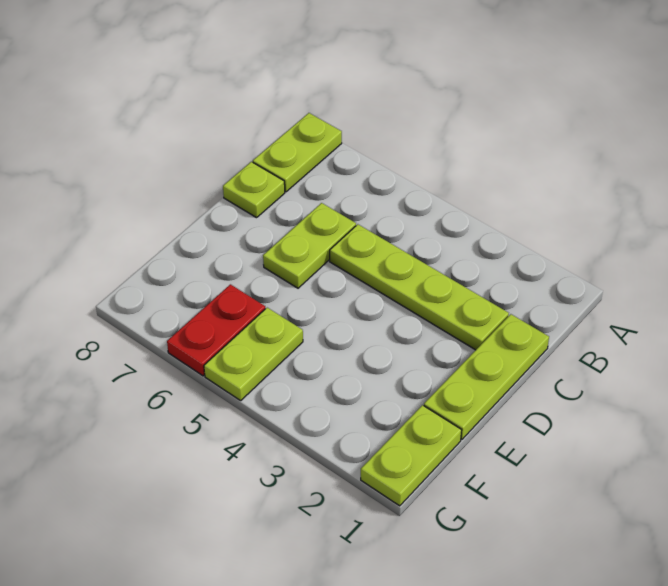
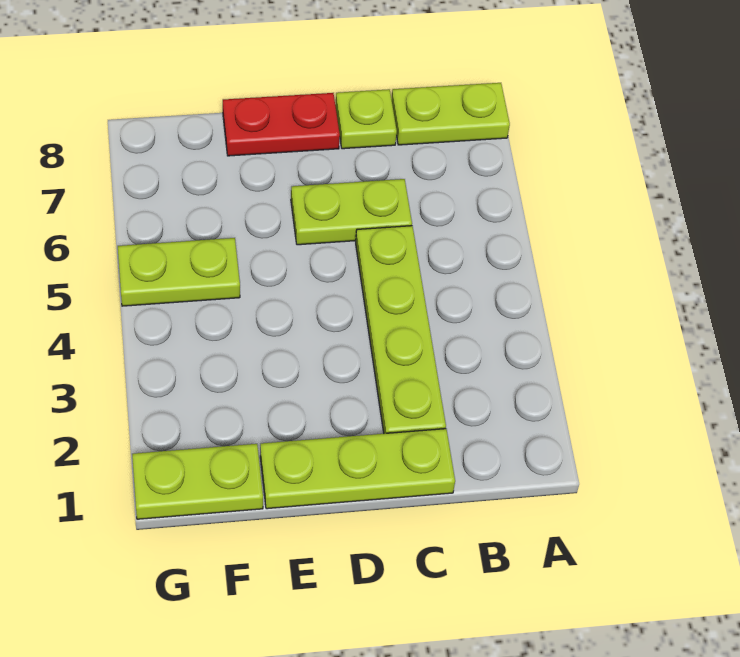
red plate F6:G6 level 1 -> red plate D8:E8 level 1

